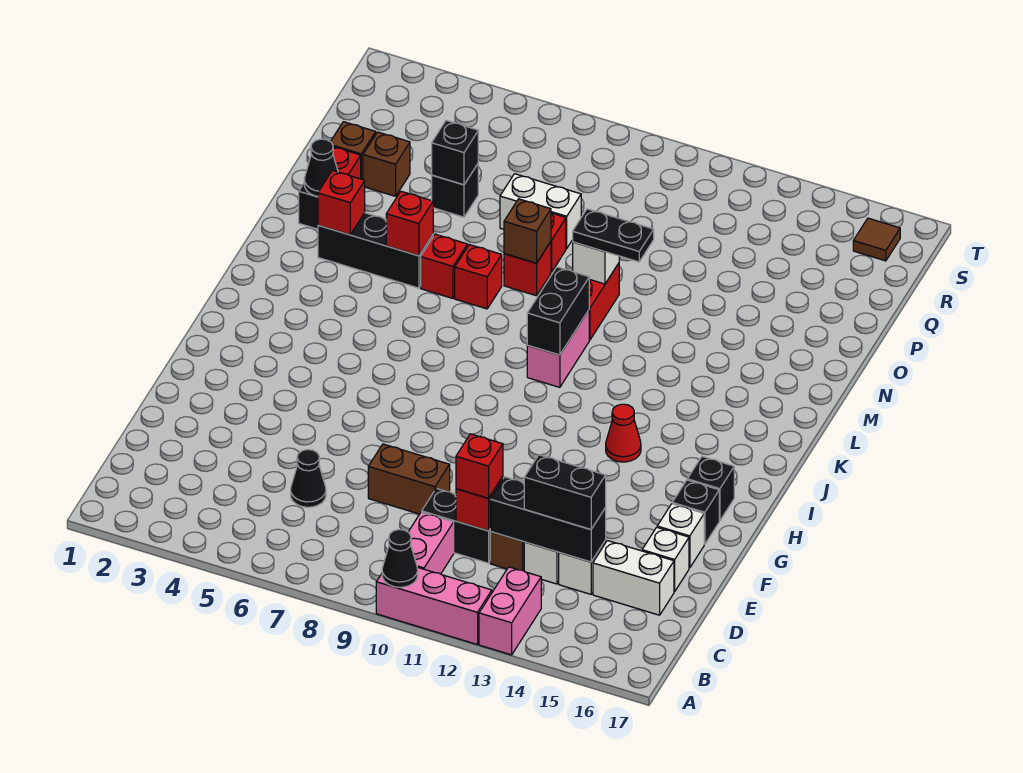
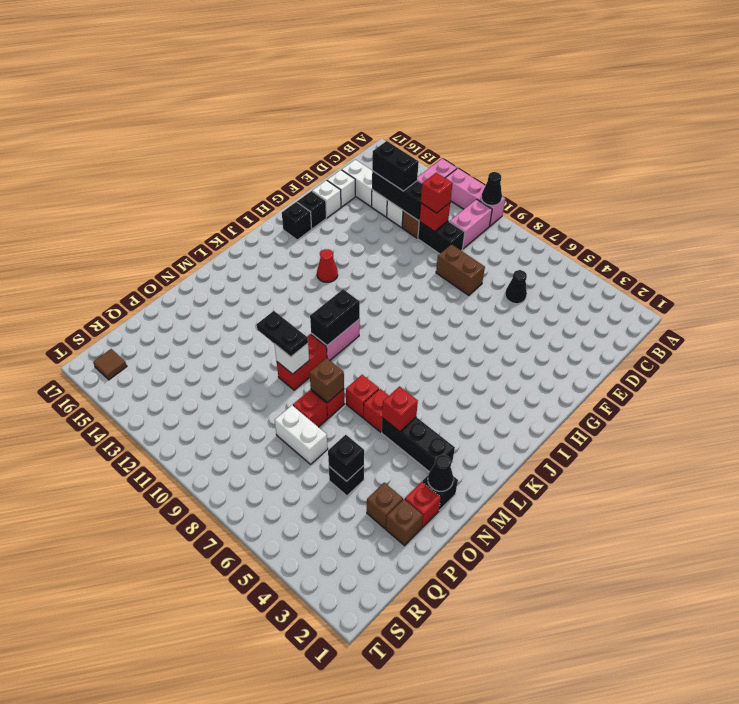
red brick M3 level 2 -> none

